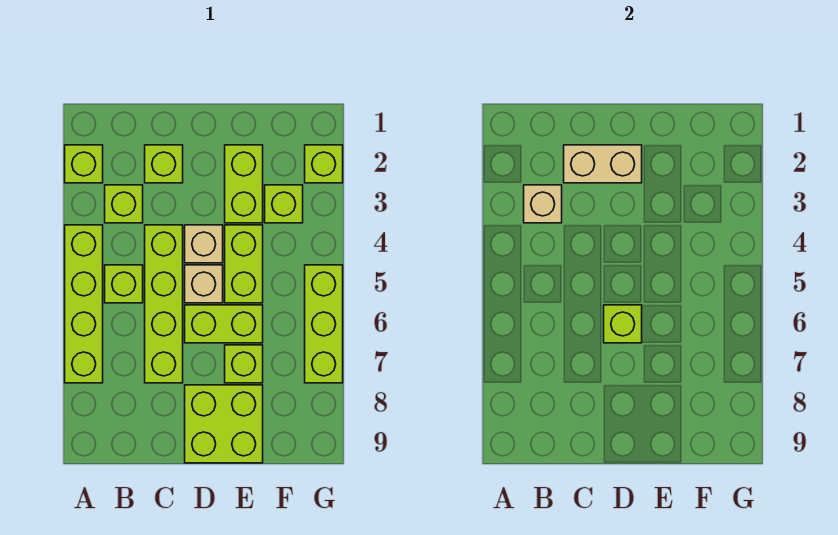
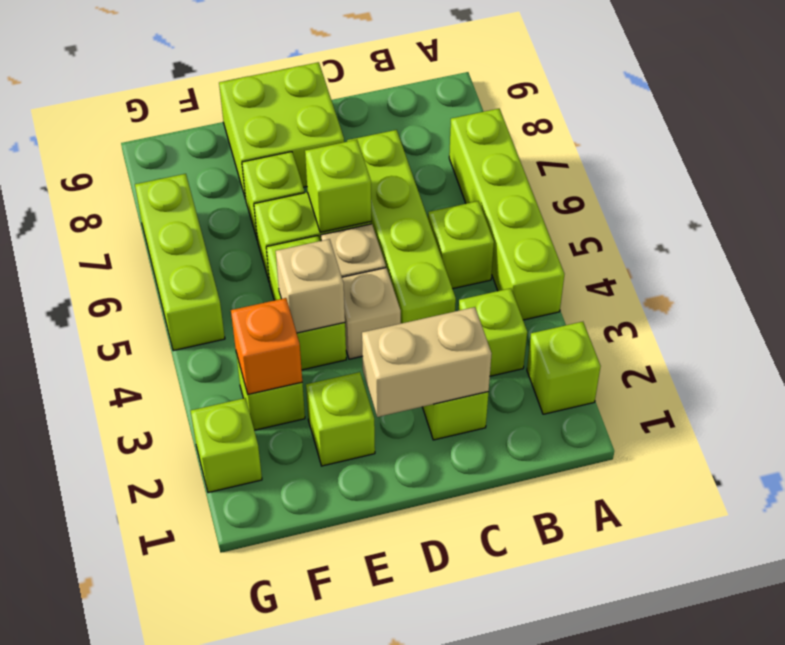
tan brick B3 level 2 -> tan brick E4 level 2
lime brick E2:E3 level 1 -> lime brick E2 level 1
none -> orange brick F3 level 2

